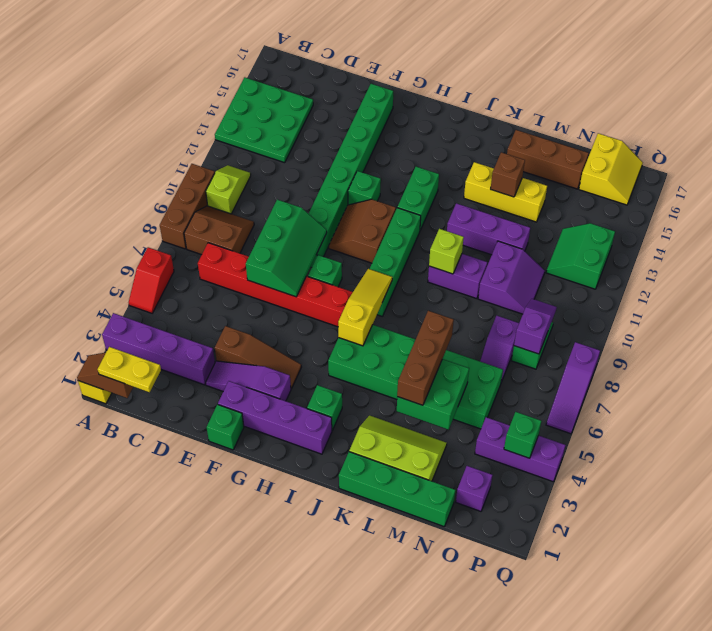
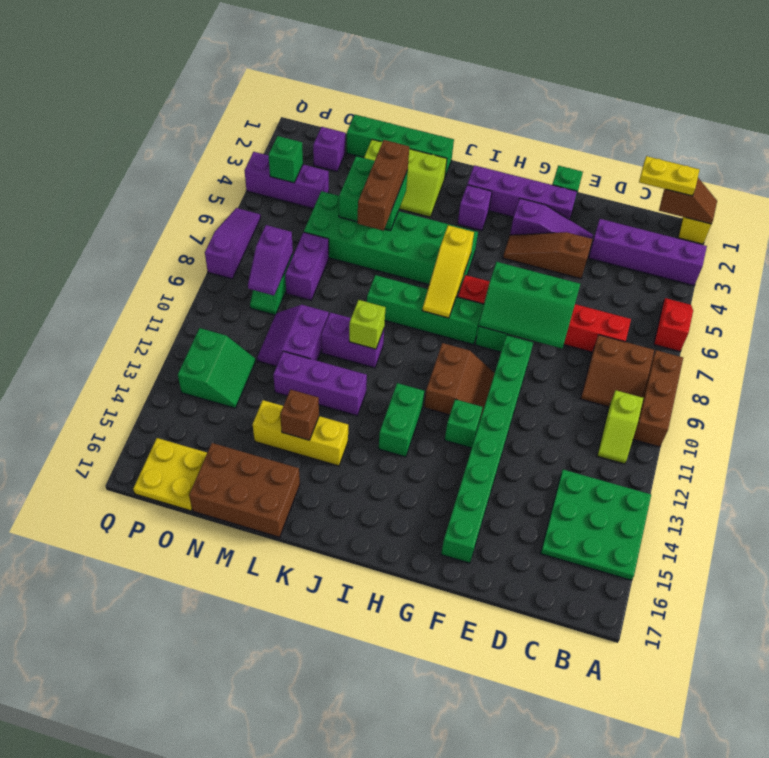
green slope E7:F9 level 2 top E -> green slope E7:G8 level 2 top 7
green brick I3 level 1 -> purple brick I3 level 1
green brick I8:I11 level 1 -> green brick H8:K8 level 1
brown brick L16:N16 level 1 -> brown brick L16:N17 level 1
purple slope N7:N8 level 1 top 8 -> purple brick N7:N8 level 1
yellow slope O16:P17 level 1 top O -> yellow plate O16:P17 level 1

